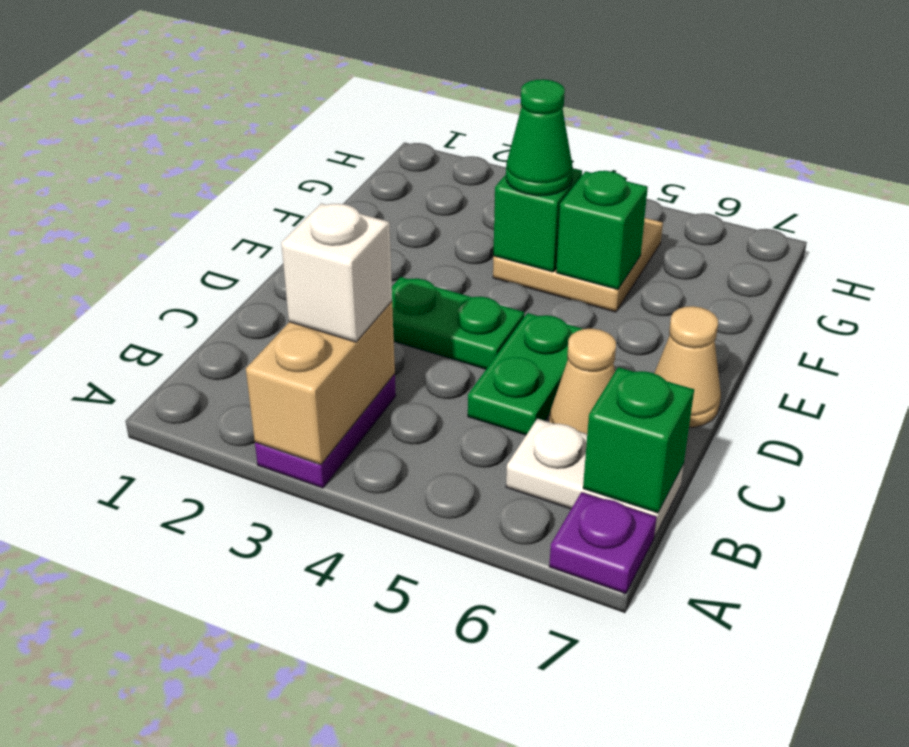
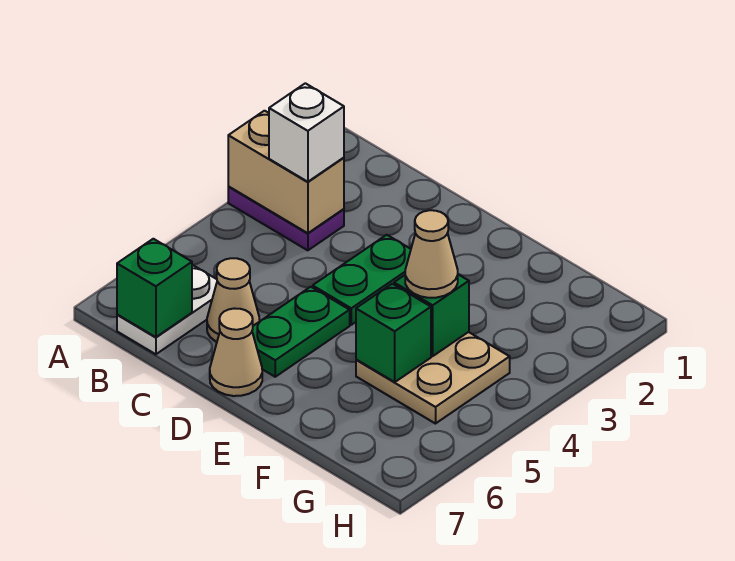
purple plate A7 level 1 -> none
green plate C5:D5 level 1 -> green plate D5:D6 level 1
green cone F4 level 3 -> tan cone F4 level 3

